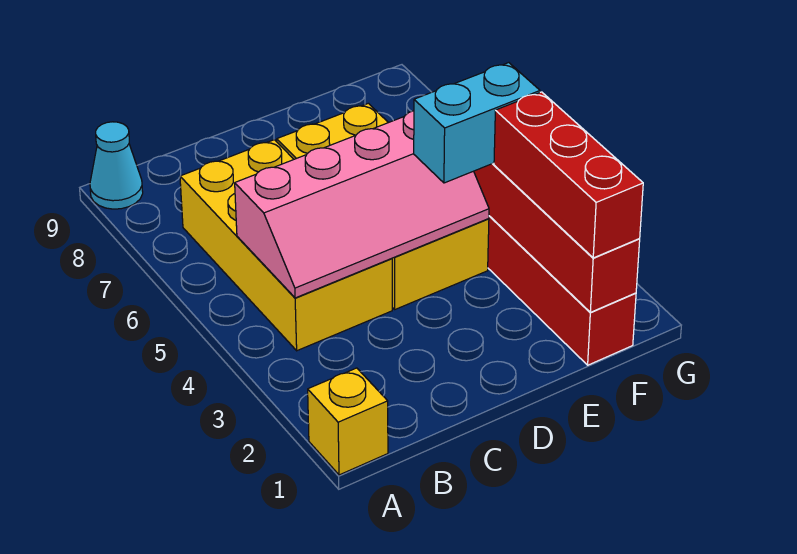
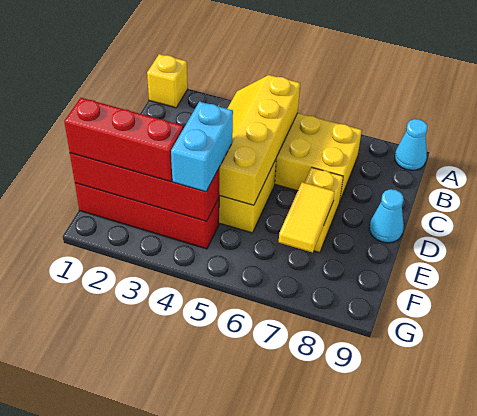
pink slope B4:E5 level 2 top 5 -> yellow slope B4:E5 level 2 top 5
none -> cyan cone D9 level 1
none -> yellow tile E7:F7 level 2

